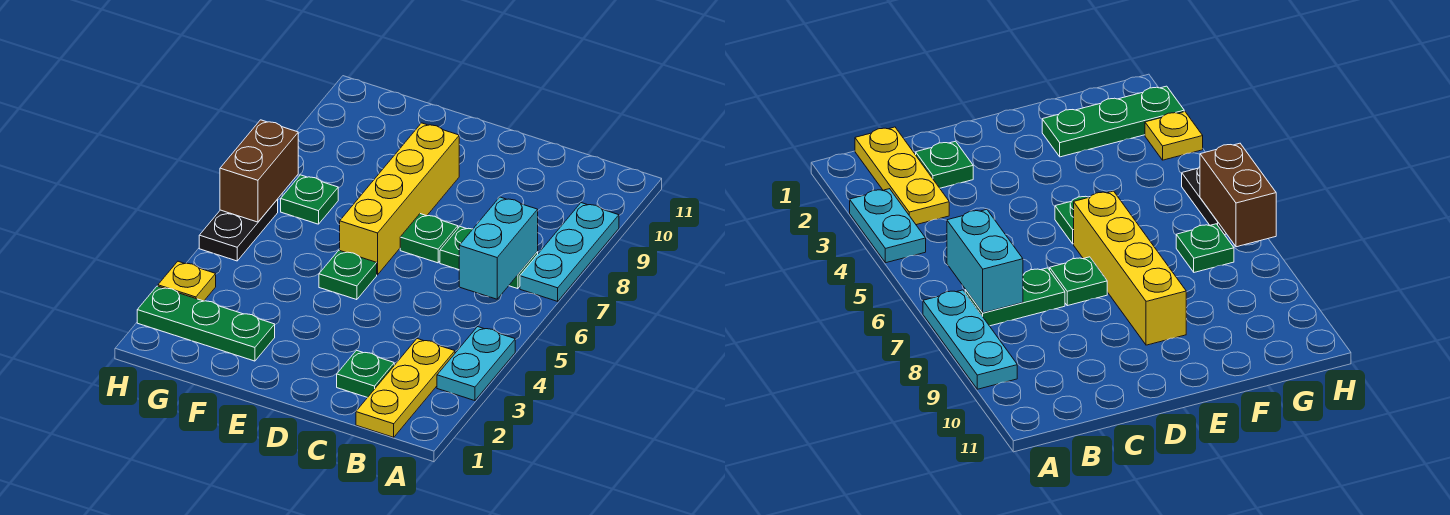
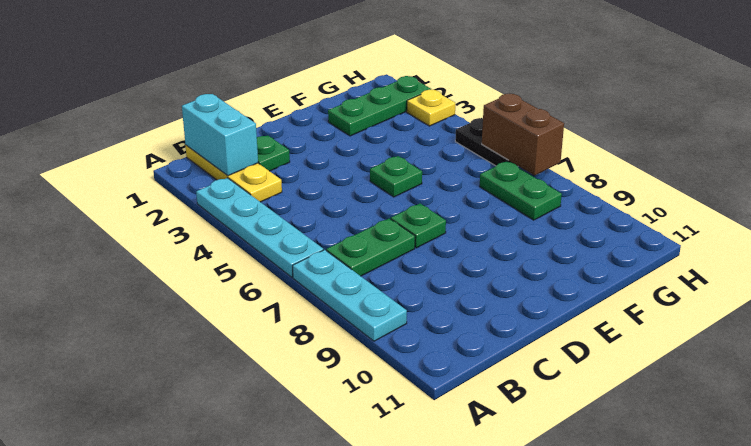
cyan plate A3:A4 level 1 -> cyan plate A3:A6 level 1
cyan brick B6:B7 level 2 -> cyan brick B1:B2 level 2
yellow brick E6:E9 level 1 -> none
green plate G7 level 1 -> green plate G7:G8 level 1

